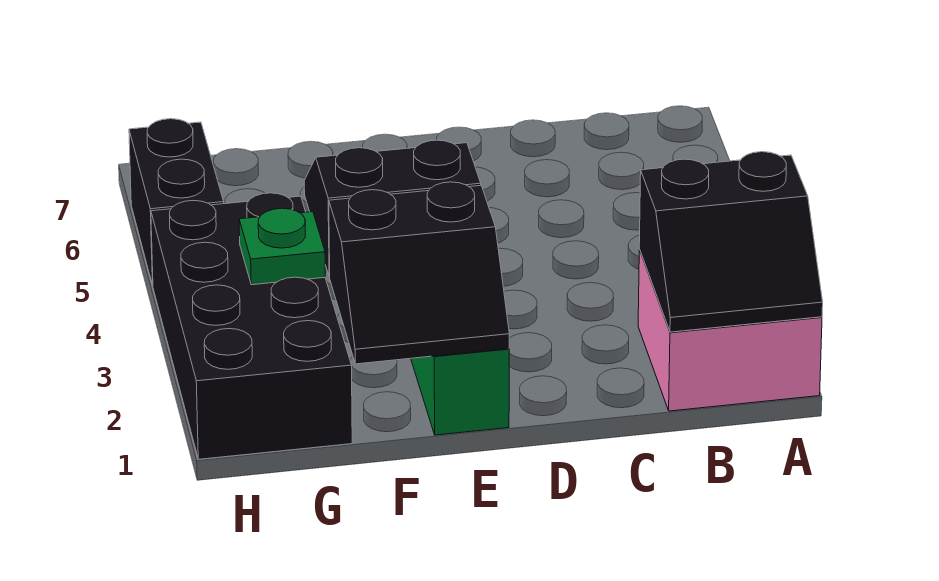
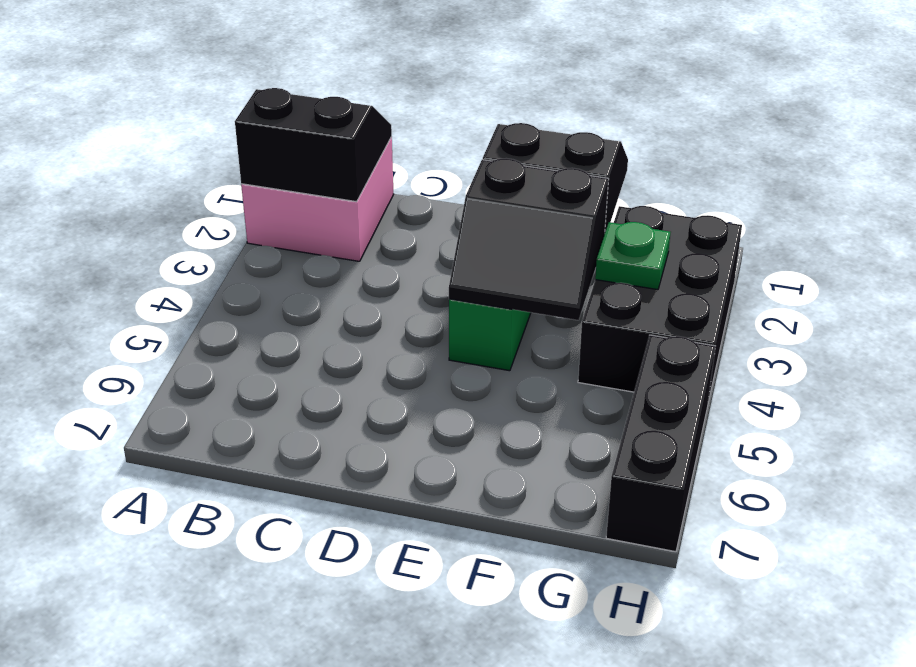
black brick G1:H4 level 1 -> black brick G2:H4 level 1
black brick H5:H6 level 1 -> black brick H5:H7 level 1

